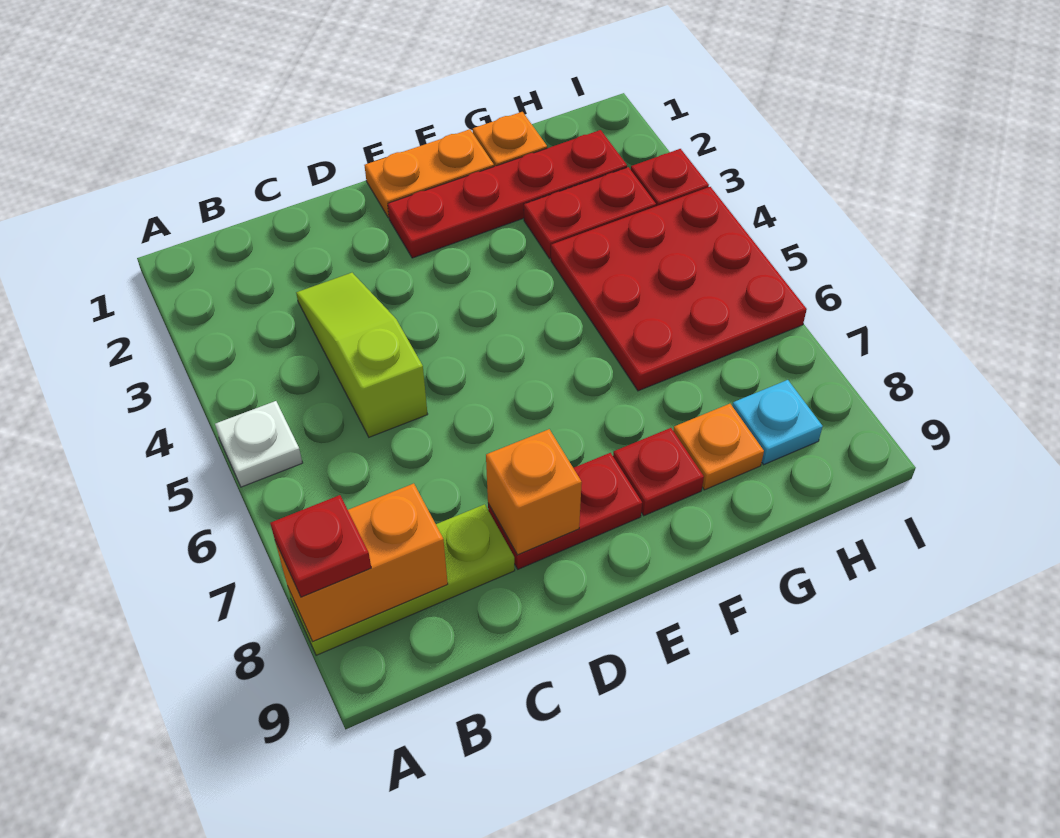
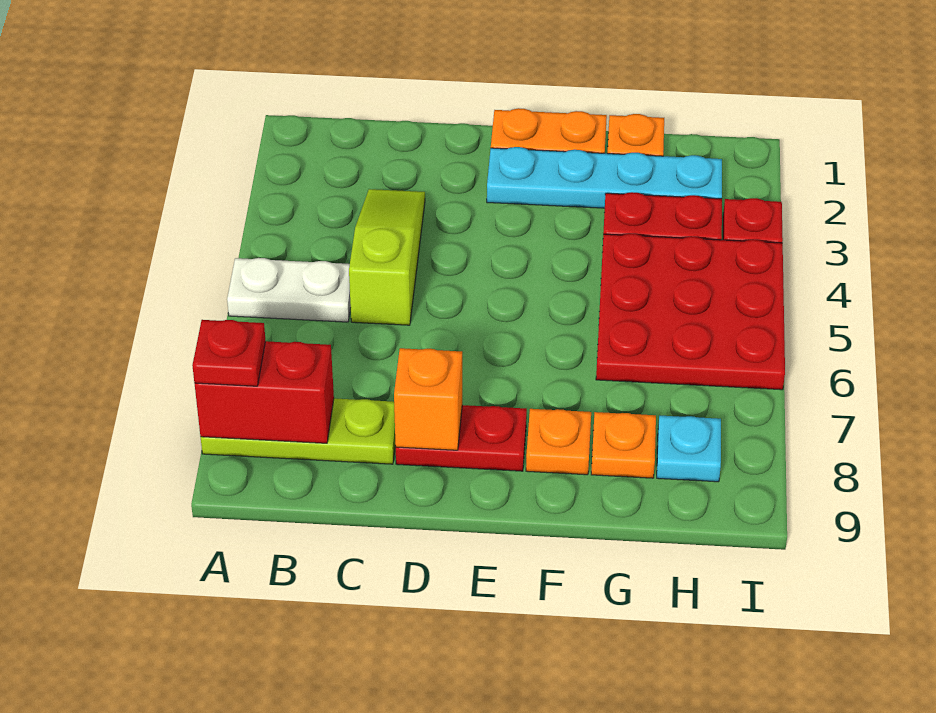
white plate A5 level 1 -> white plate A5:B5 level 1
orange brick A8:B8 level 2 -> red brick A8:B8 level 2
red plate E2:H2 level 1 -> cyan plate E2:H2 level 1
red plate F8 level 1 -> orange plate F8 level 1

